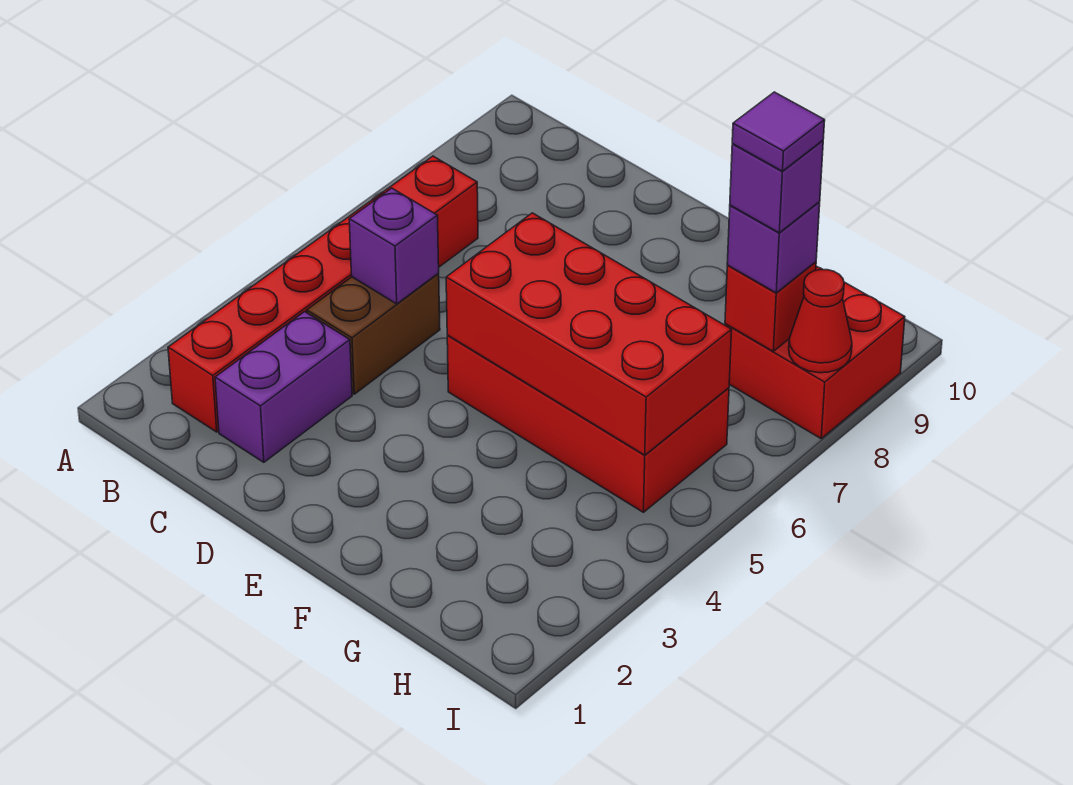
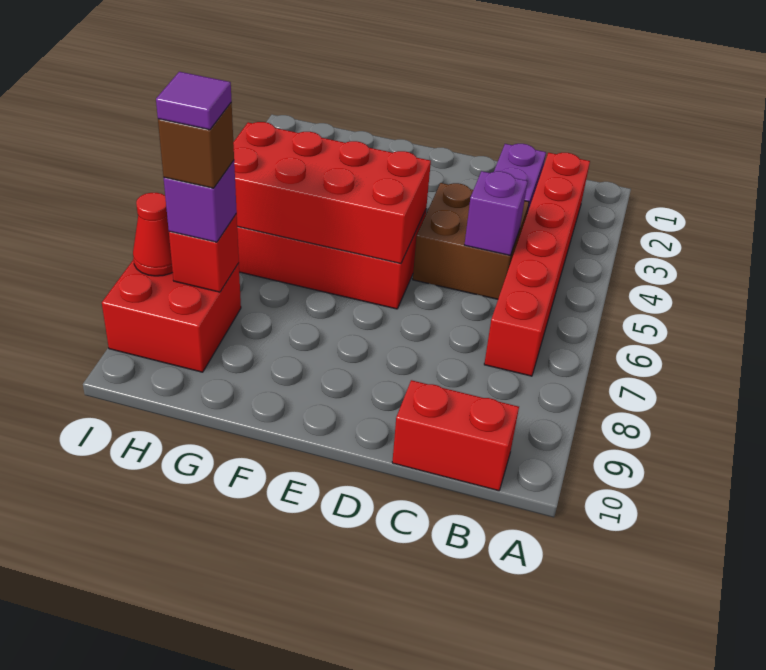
none -> red brick B10:C10 level 1
brown brick C4:C5 level 1 -> brown brick C4:D5 level 1
purple brick H8 level 4 -> brown brick H8 level 4

